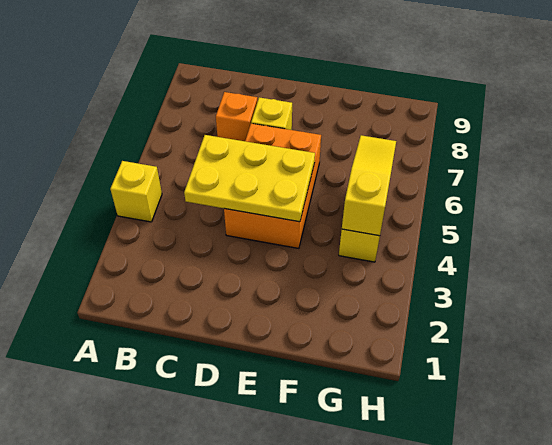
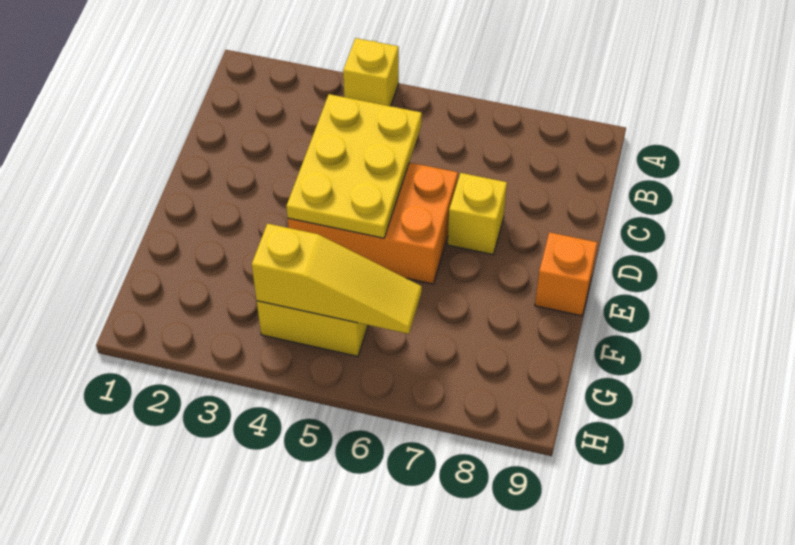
orange brick C7 level 1 -> orange brick E9 level 1

